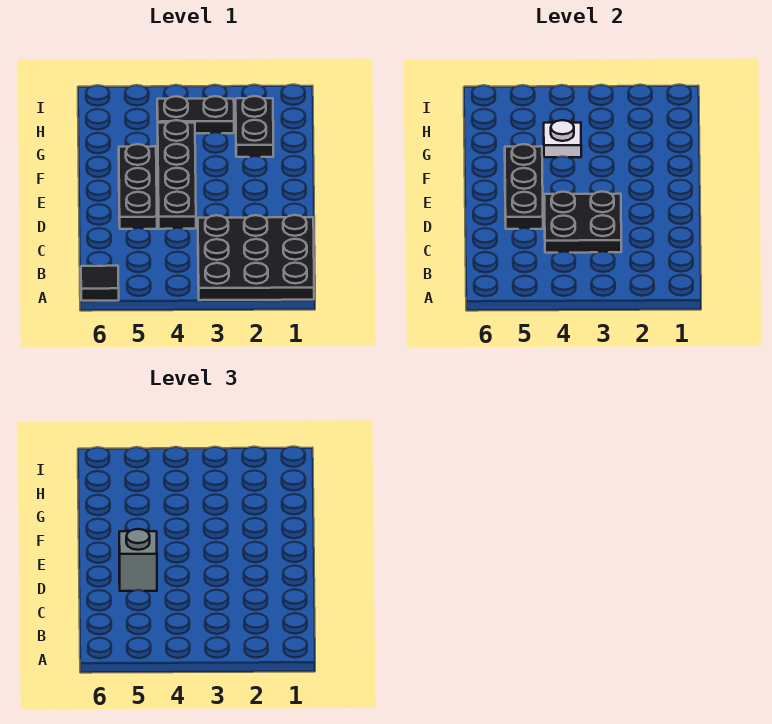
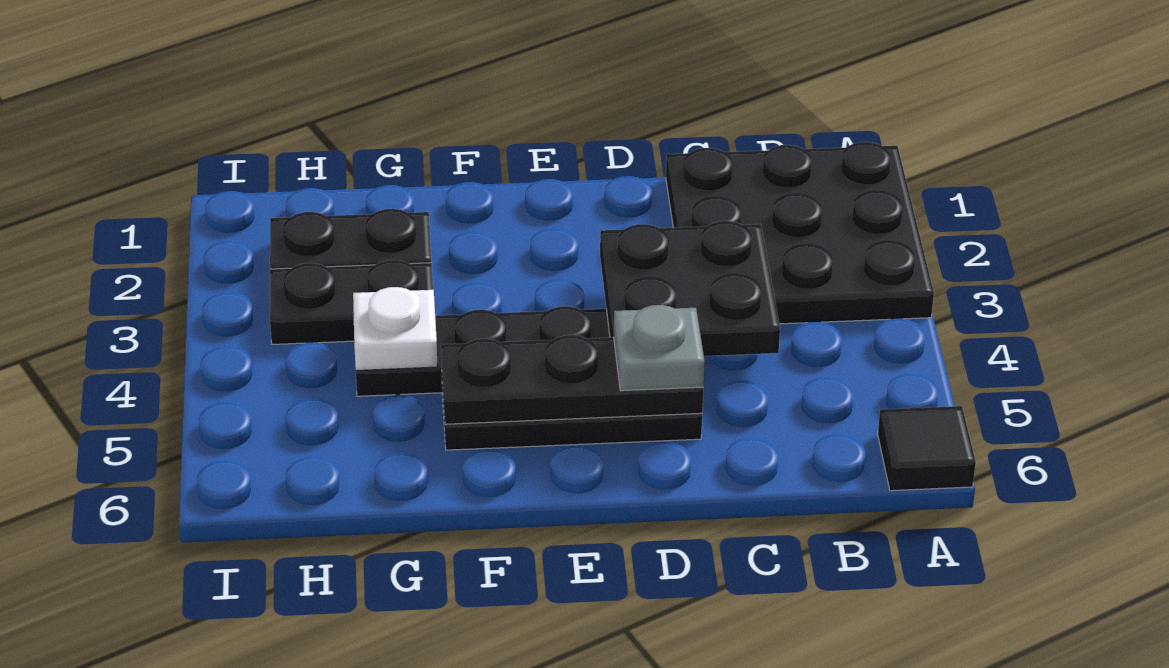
grey brick D5 level 3 -> grey plate D5 level 3
black plate H3:H4 level 1 -> black plate G3:H3 level 1

